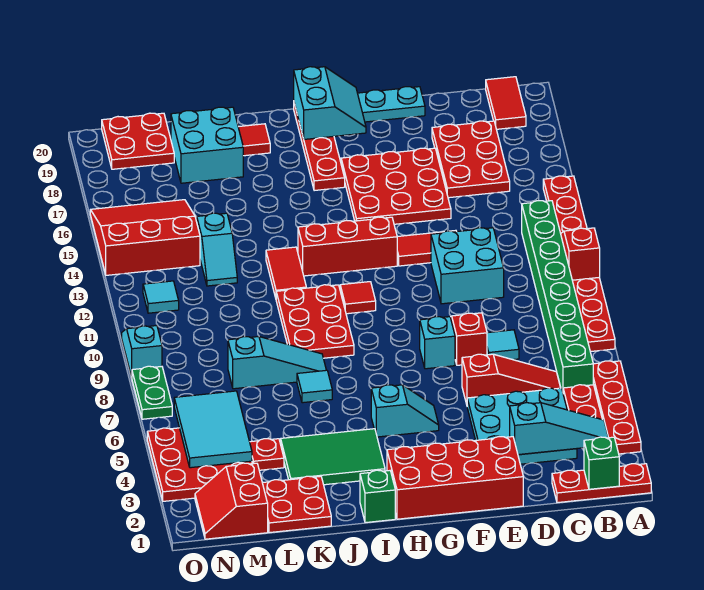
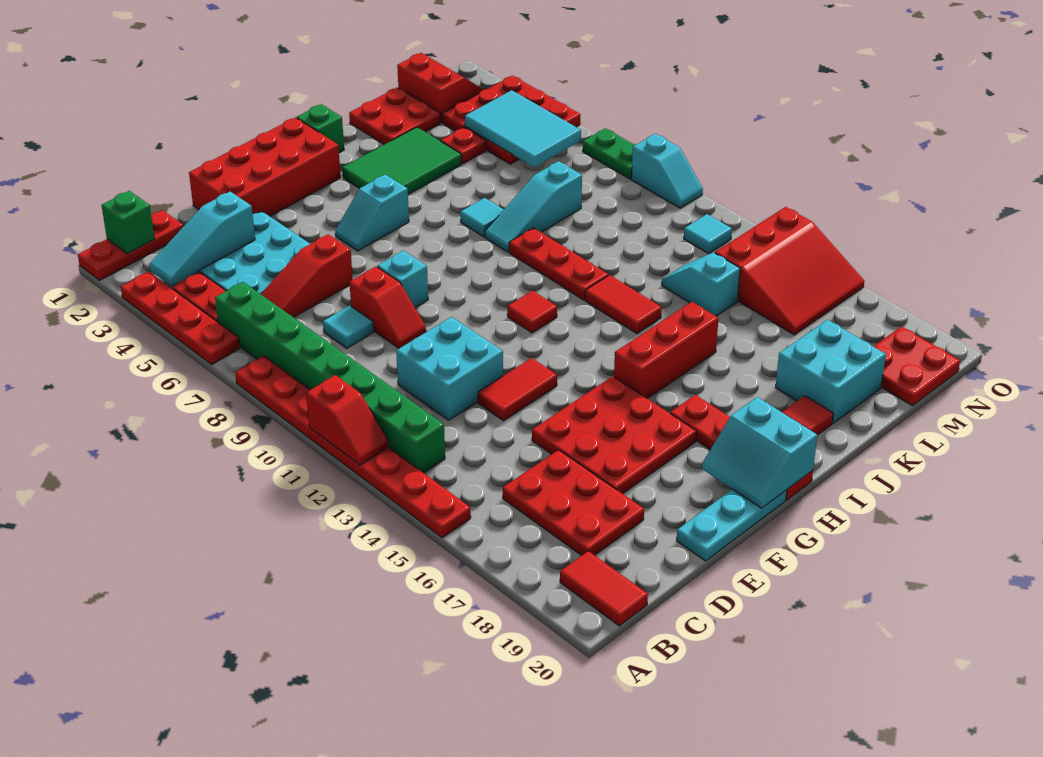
red brick G13:I13 level 1 -> red brick H15:J15 level 1
red plate I9:J11 level 1 -> red plate J9:J11 level 1

